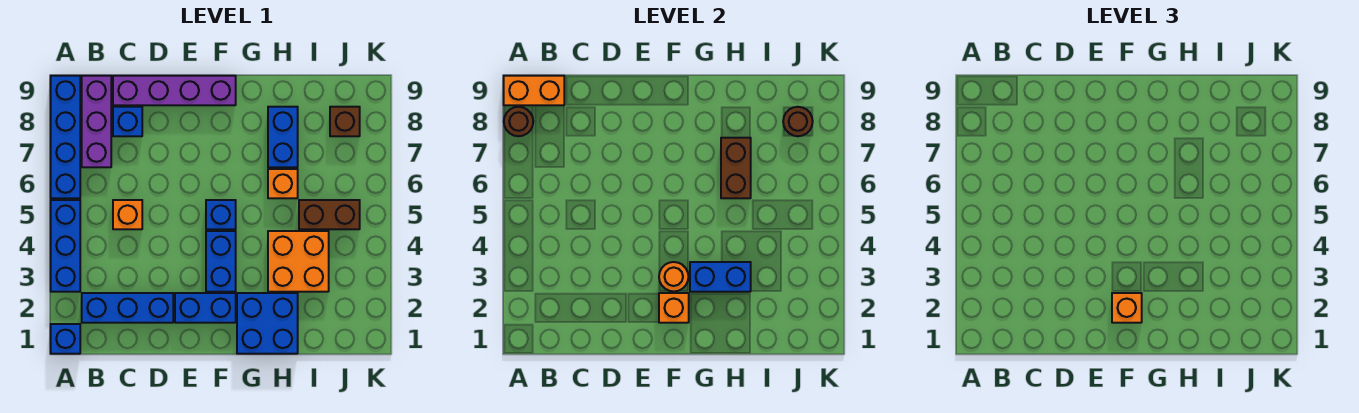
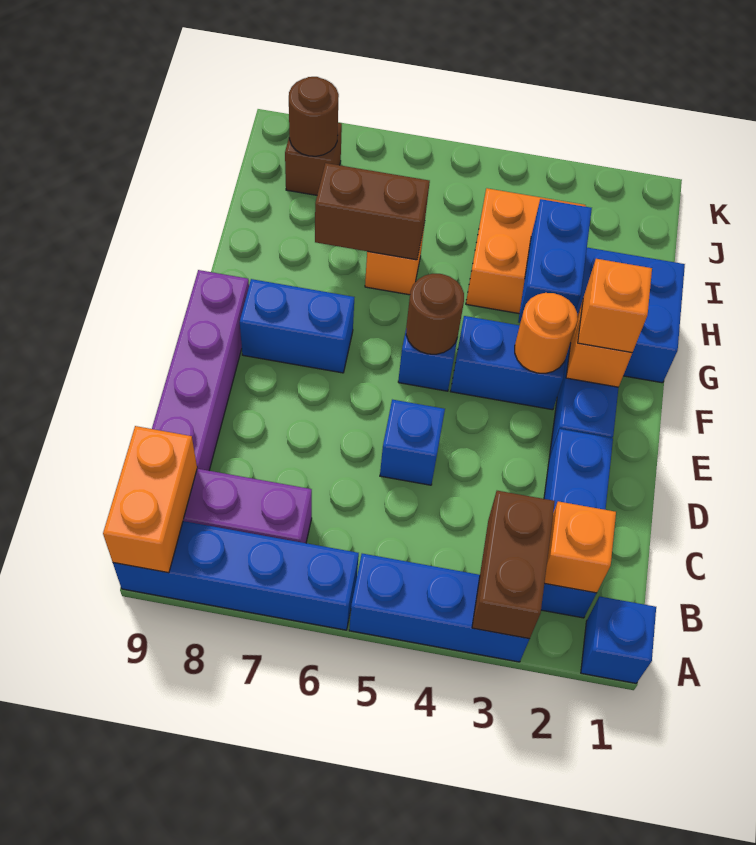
brown round brick A8 level 2 -> brown round brick F5 level 2
orange brick C5 level 1 -> orange brick B2 level 2
blue brick C8 level 1 -> blue brick D5 level 1
blue brick H7:H8 level 1 -> blue brick F7:F8 level 1
brown brick I5:J5 level 1 -> brown brick A3:B3 level 2

